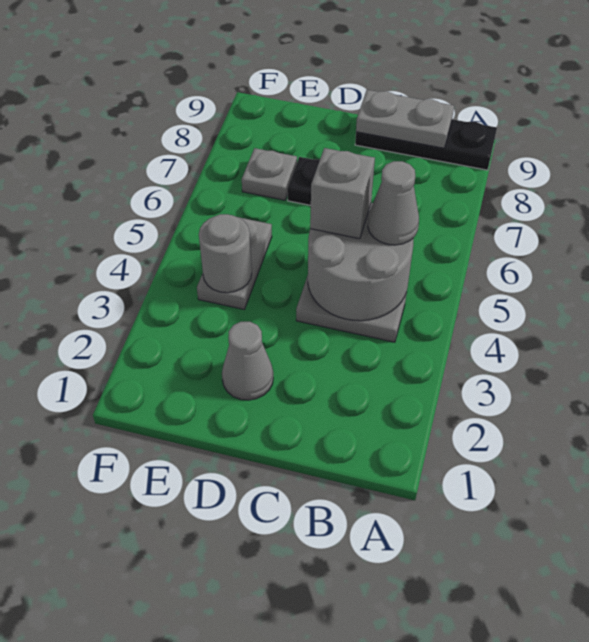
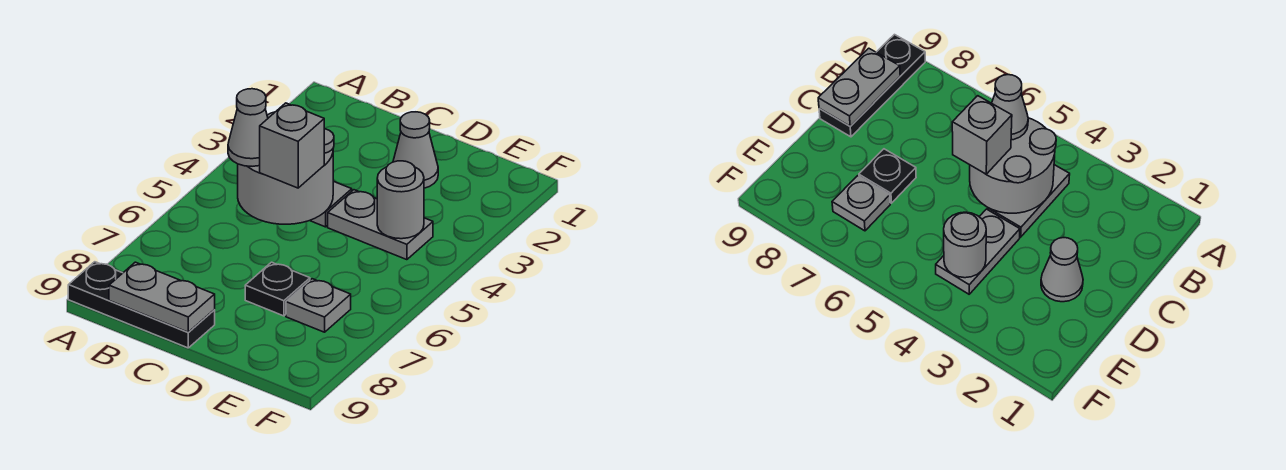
grey plate E4:E5 level 1 -> grey plate D4:E4 level 1

